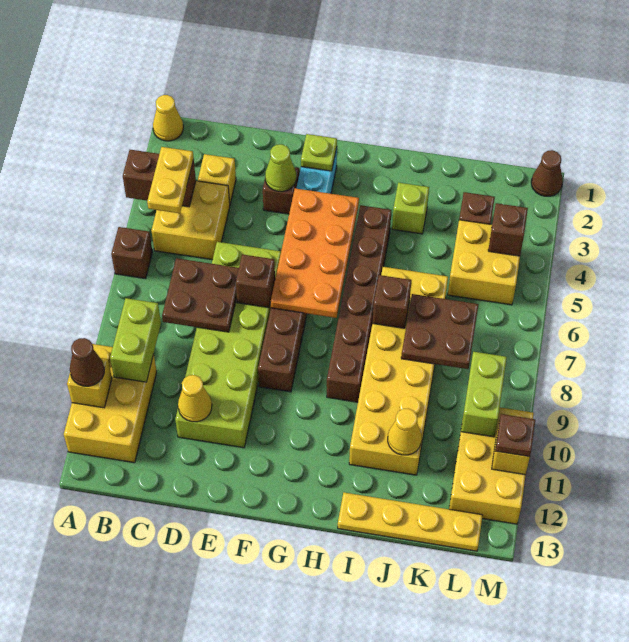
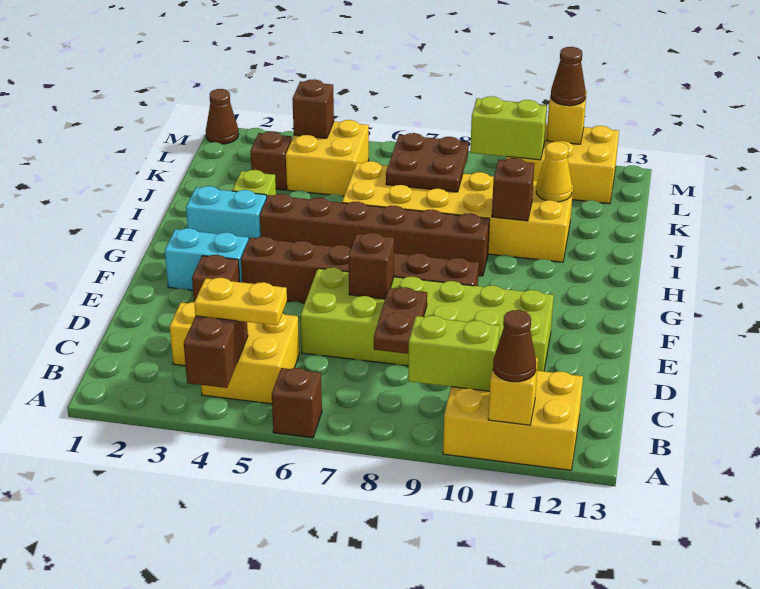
yellow cone A1 level 1 -> none
brown plate C7:D8 level 2 -> brown plate C8:D8 level 2
yellow cone D11 level 2 -> none
lime cone E3 level 2 -> none
lime plate F2 level 2 -> none
orange plate F4:G7 level 2 -> none
none -> cyan brick H2:H3 level 1
brown brick I7 level 2 -> brown brick I10 level 2
yellow plate I13:L13 level 1 -> none
brown plate M11 level 3 -> brown cone M11 level 3

